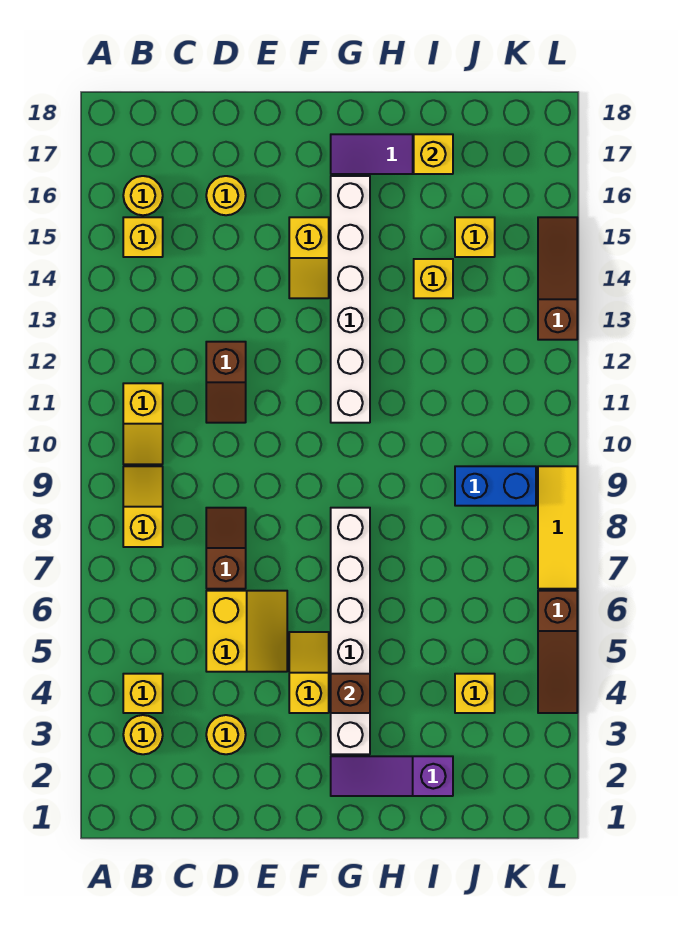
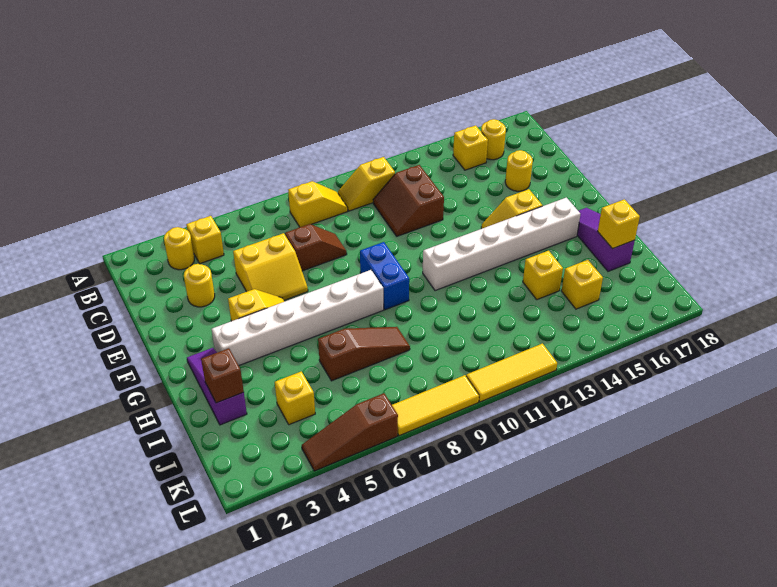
brown slope D11:D12 level 1 top 12 -> brown slope C11:D12 level 1 top 12
brown brick G4 level 2 -> brown brick I2 level 2
blue brick J9:K9 level 1 -> blue brick F9:G9 level 1
none -> yellow tile L10:L12 level 1
brown slope L13:L15 level 1 top 13 -> brown slope I6:I8 level 1 top 6

